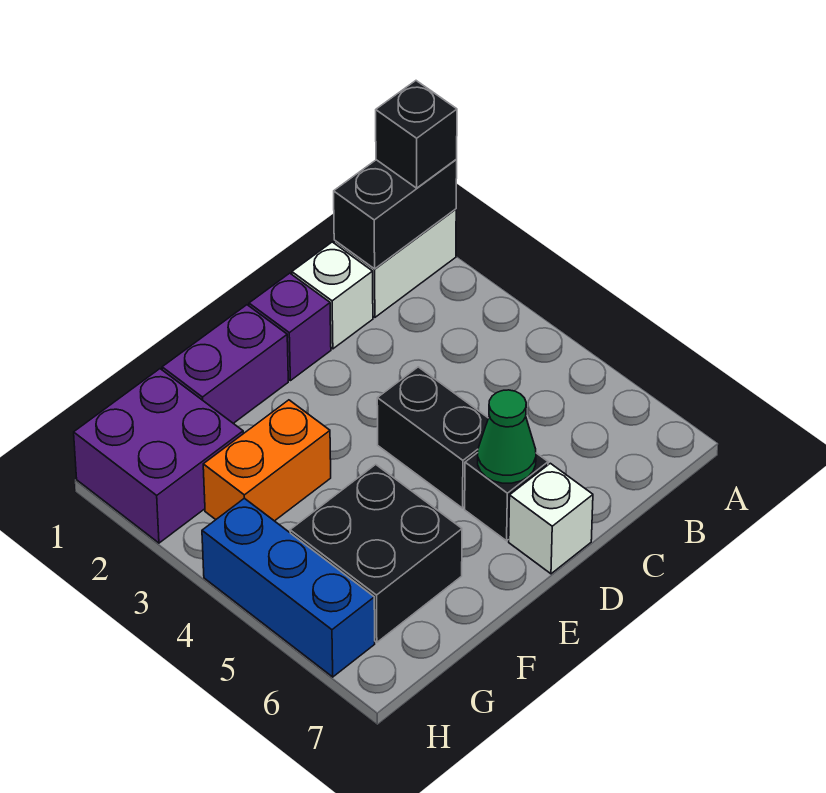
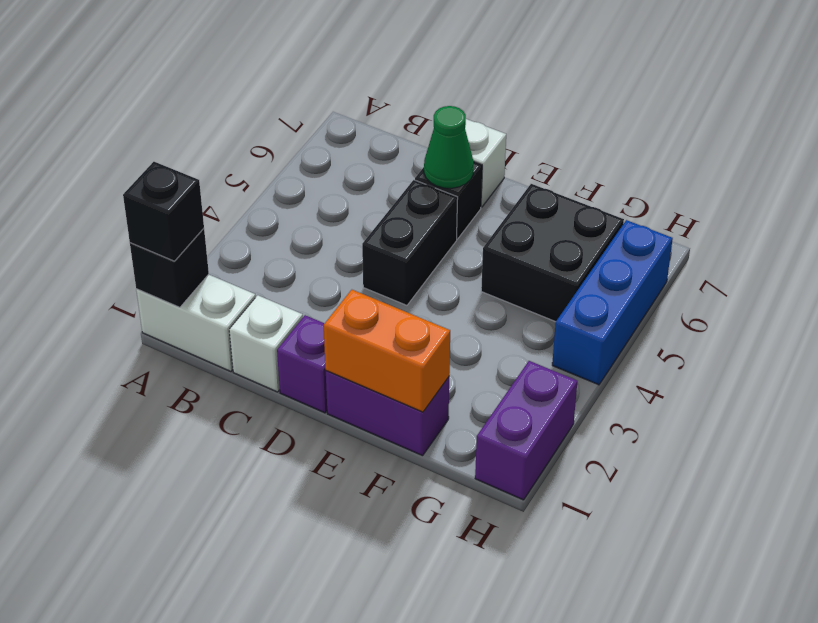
black brick A1:B1 level 2 -> black brick A1 level 2
orange brick F3:G3 level 1 -> orange brick E1:F1 level 2
purple brick G1:H2 level 1 -> purple brick H1:H2 level 1

